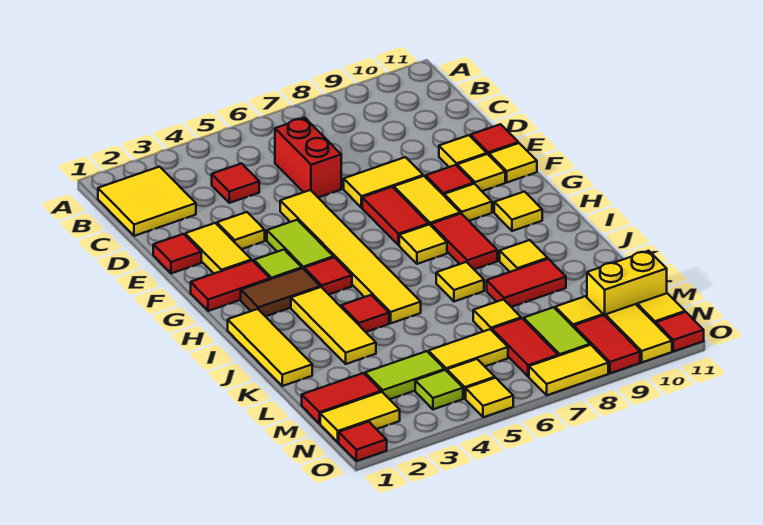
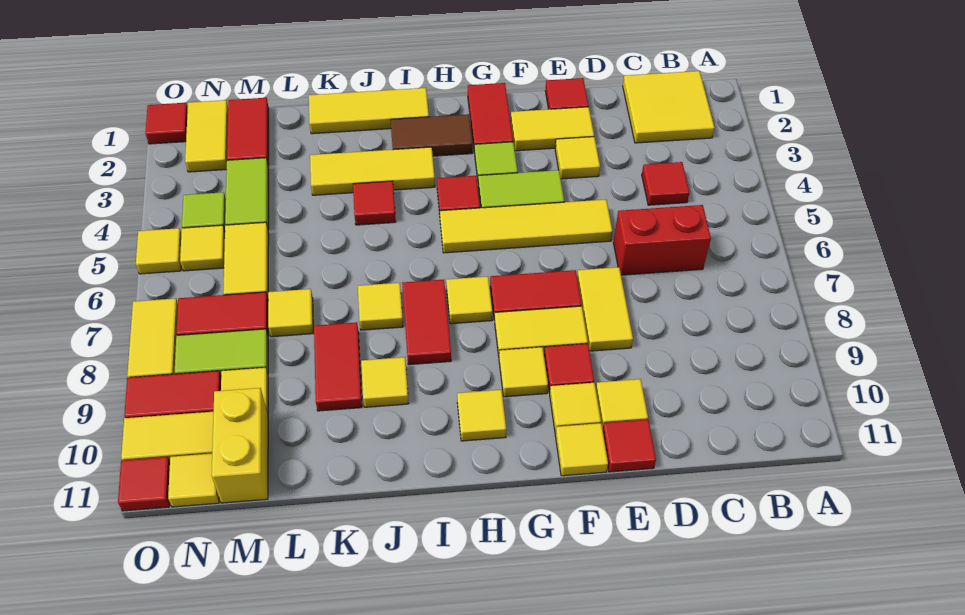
yellow tile E5:J5 level 1 -> yellow tile E5:H5 level 1
brown tile H2:H3 level 1 -> brown tile H2:I2 level 1
red tile H8:I8 level 1 -> red tile I7:I8 level 1

